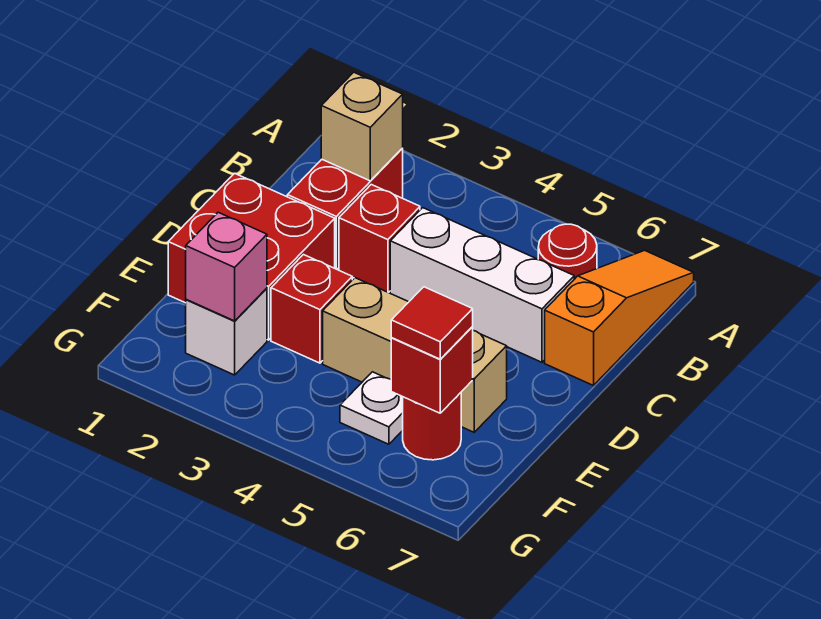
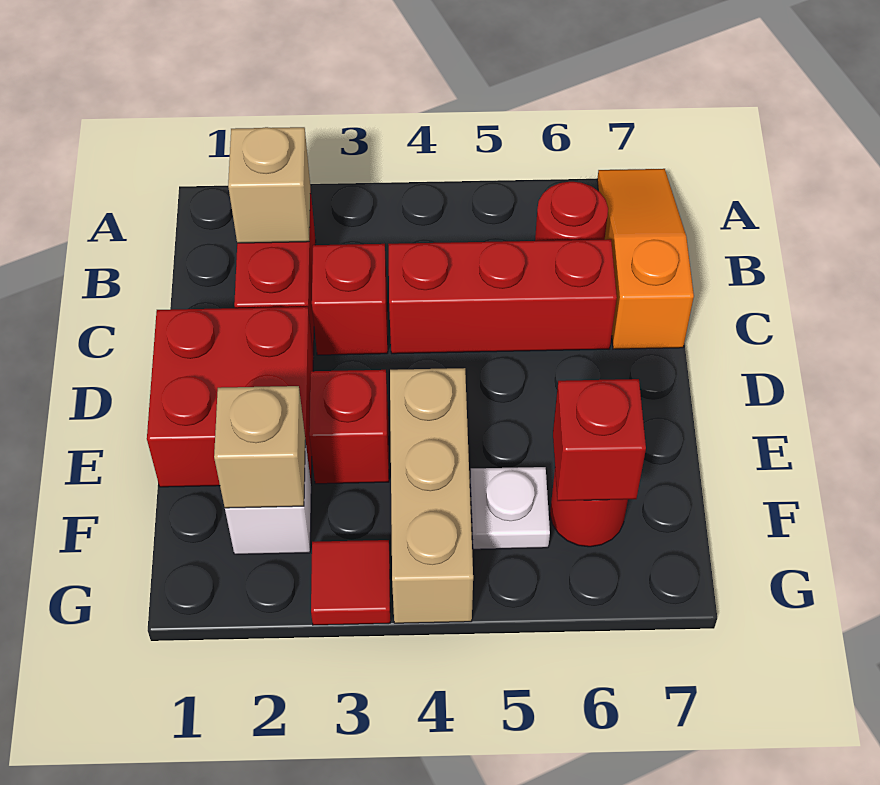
white brick C4:C6 level 1 -> red brick C4:C6 level 1
tan brick E4:E6 level 1 -> tan brick E4:G4 level 1
pink brick F2 level 2 -> tan brick F2 level 2
red tile F6 level 3 -> red tile G3 level 1

